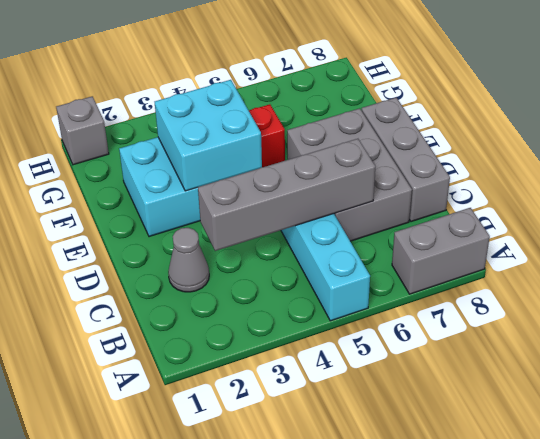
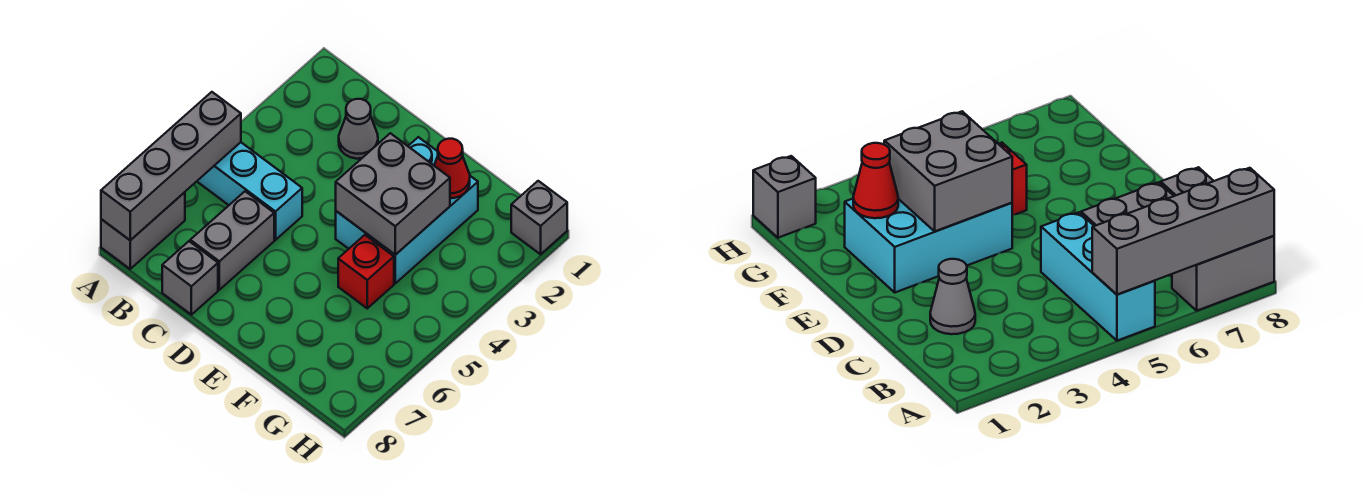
grey brick C3:C6 level 2 -> grey brick A5:A8 level 2
grey brick C6:E7 level 1 -> grey brick C6:C7 level 1
grey brick C8:E8 level 1 -> grey brick C8 level 1
cyan brick E3:F4 level 2 -> grey brick E3:F4 level 2
none -> red cone F2 level 2

